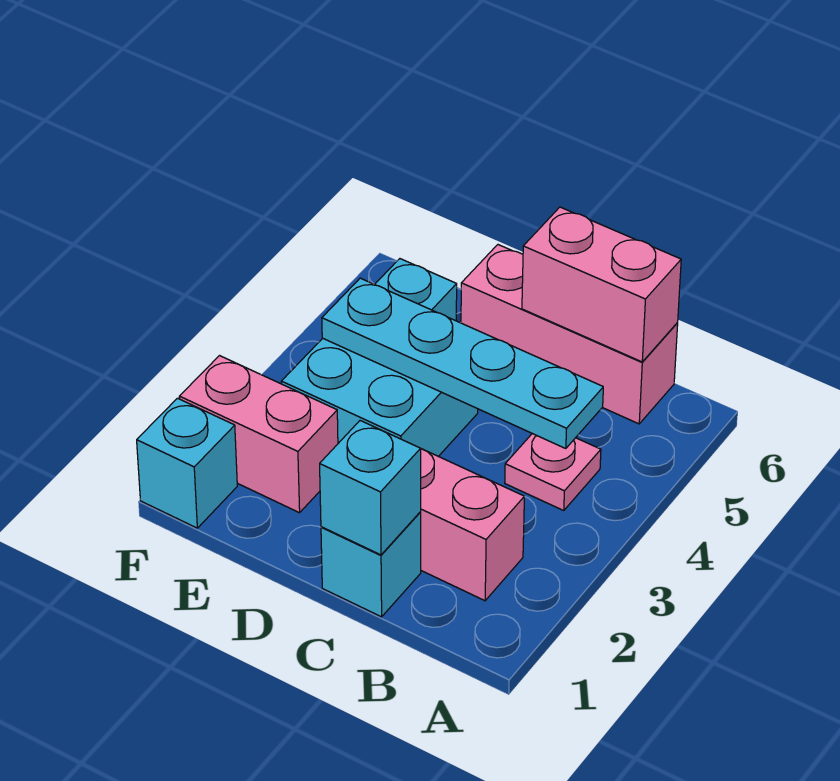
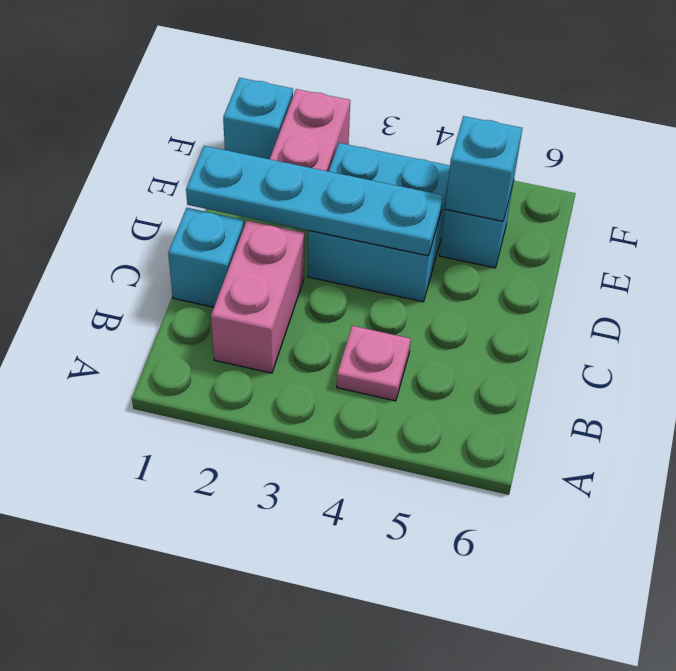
cyan plate B4:E4 level 2 -> cyan plate D1:D4 level 2
pink brick B6:D6 level 1 -> none
pink brick B6:C6 level 2 -> none
cyan brick C1 level 2 -> cyan brick E5 level 2

